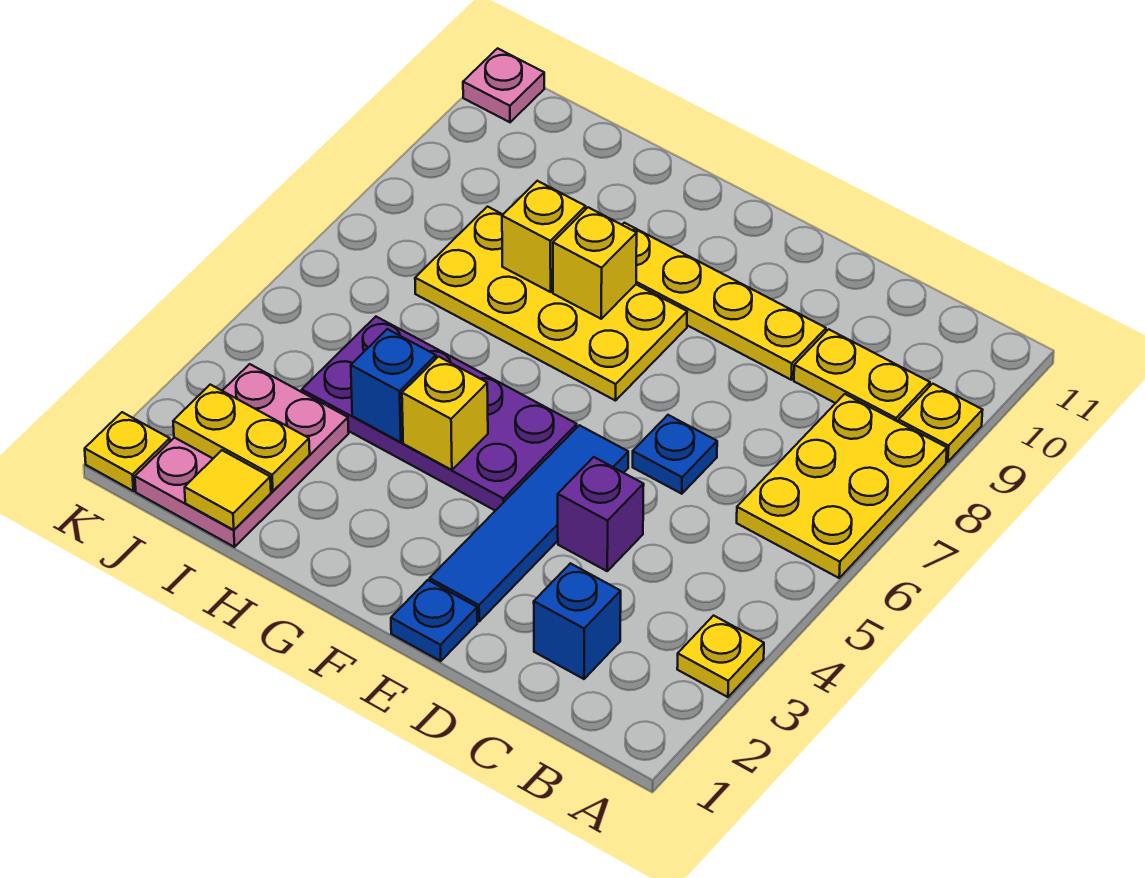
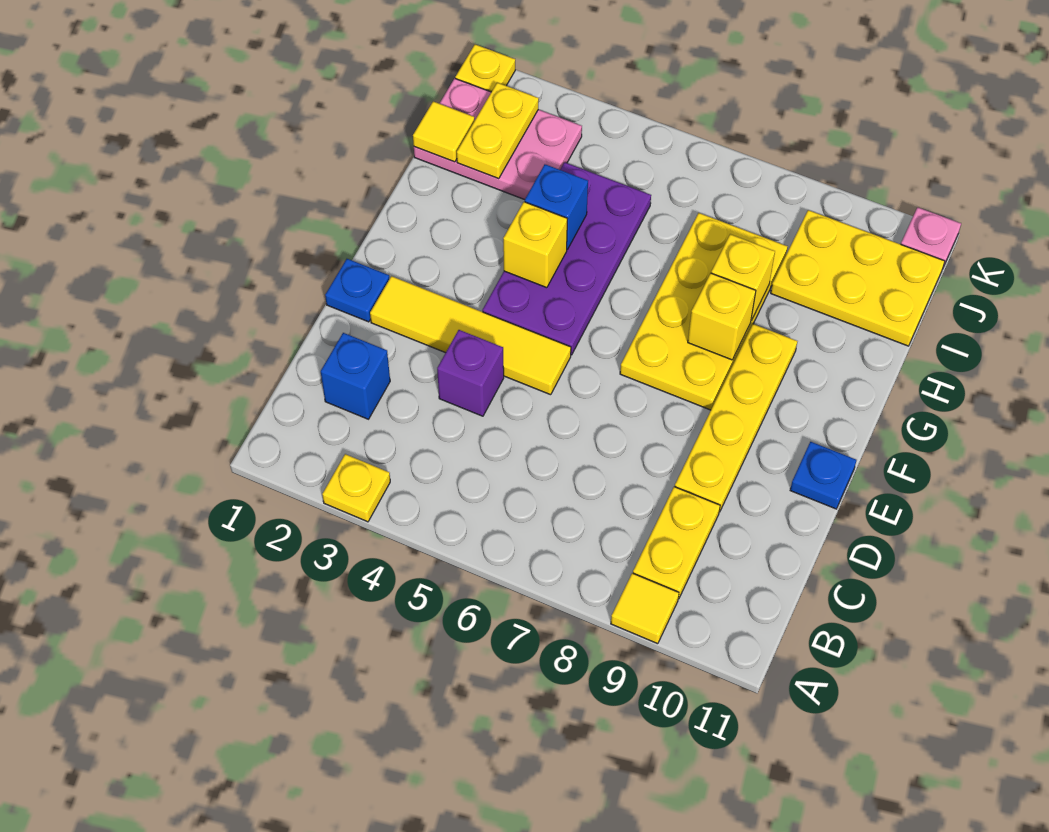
yellow plate A6:B8 level 1 -> yellow plate I9:J11 level 1
yellow plate A9 level 1 -> yellow tile A9 level 1
blue plate D6 level 1 -> blue plate E11 level 1
blue tile E2:E5 level 1 -> yellow tile E2:E5 level 1

